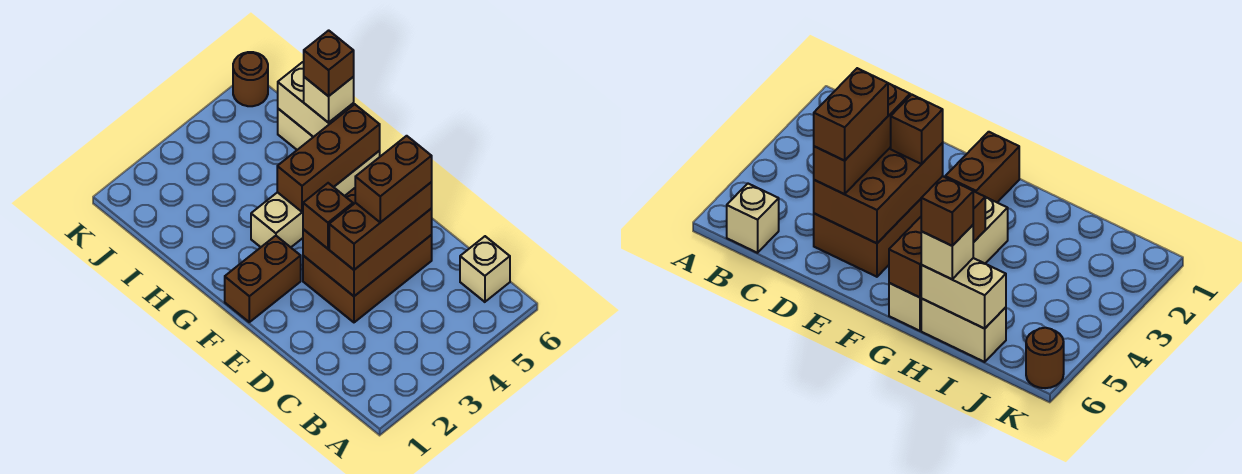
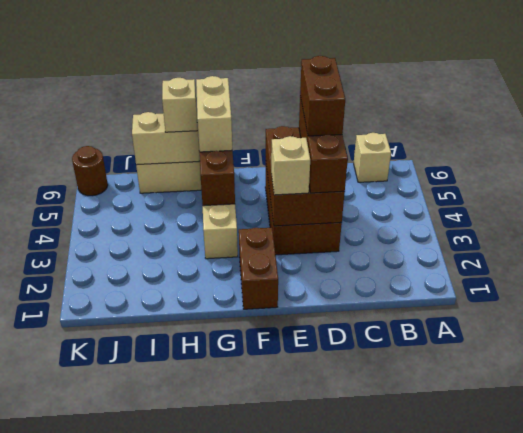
brown brick E3 level 3 -> tan brick E3 level 3
none -> tan brick G5:G6 level 3
brown brick H6 level 4 -> none

